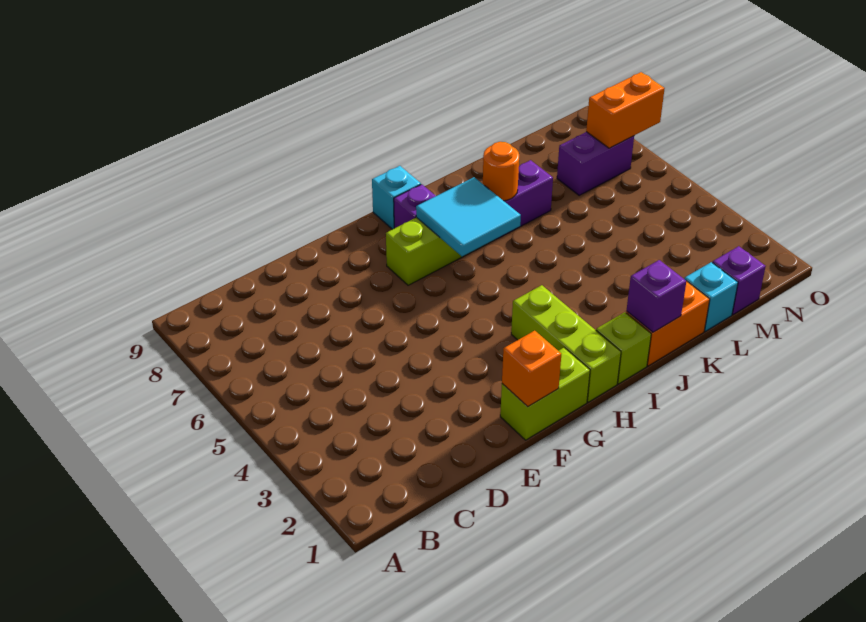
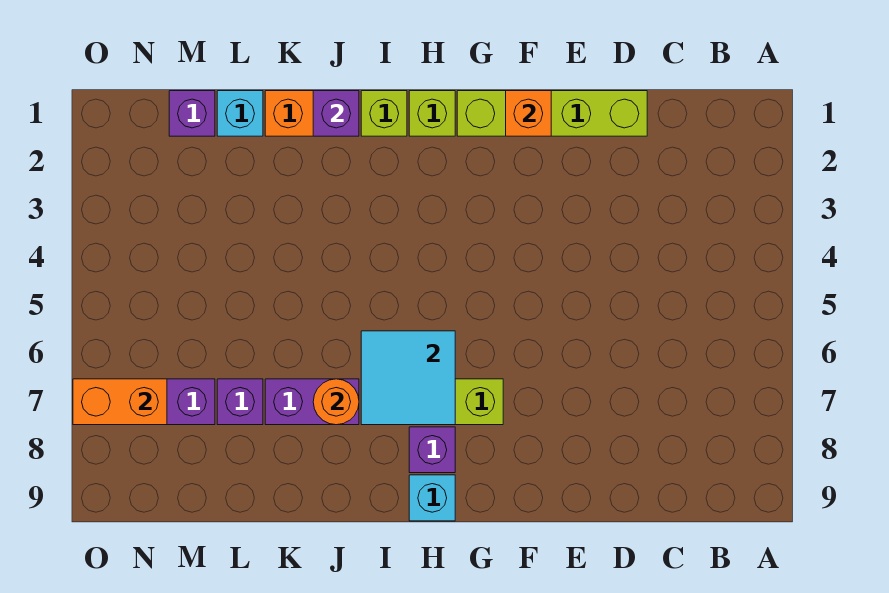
lime brick F1:G1 level 1 -> lime brick D1:G1 level 1
lime brick H1:H3 level 1 -> lime brick H1 level 1
none -> purple brick L7 level 1

